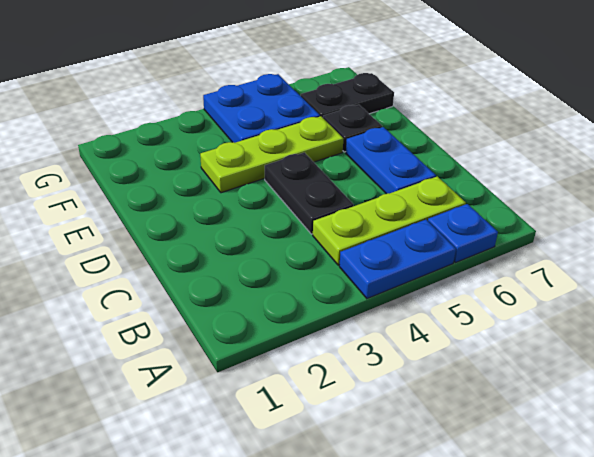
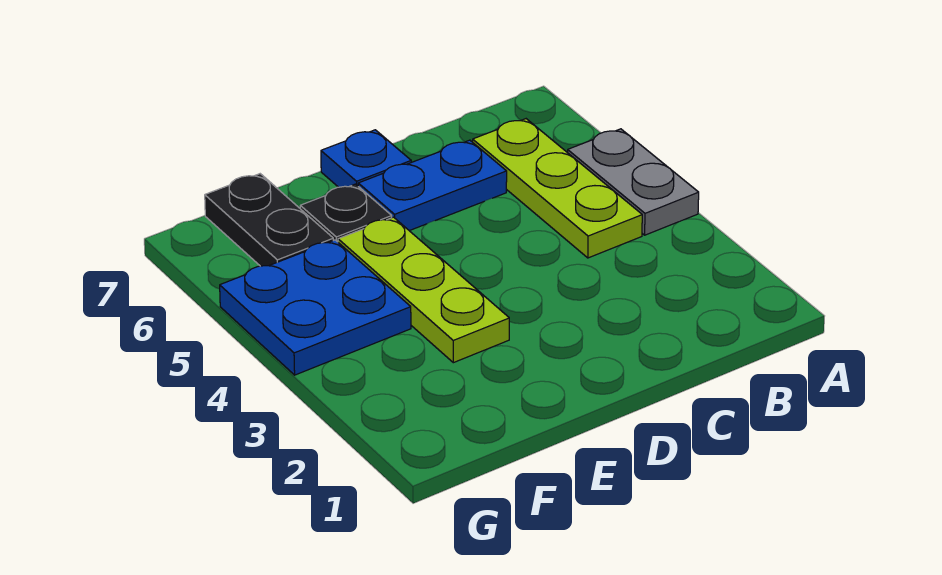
blue plate A4:A5 level 1 -> grey plate A4:A5 level 1
blue plate A6 level 1 -> blue plate D7 level 1
black plate C4:D4 level 1 -> none

